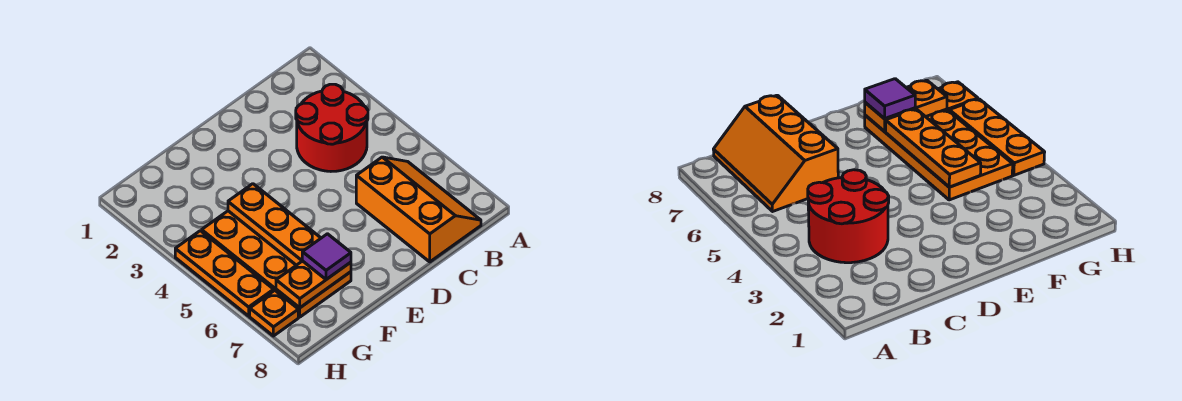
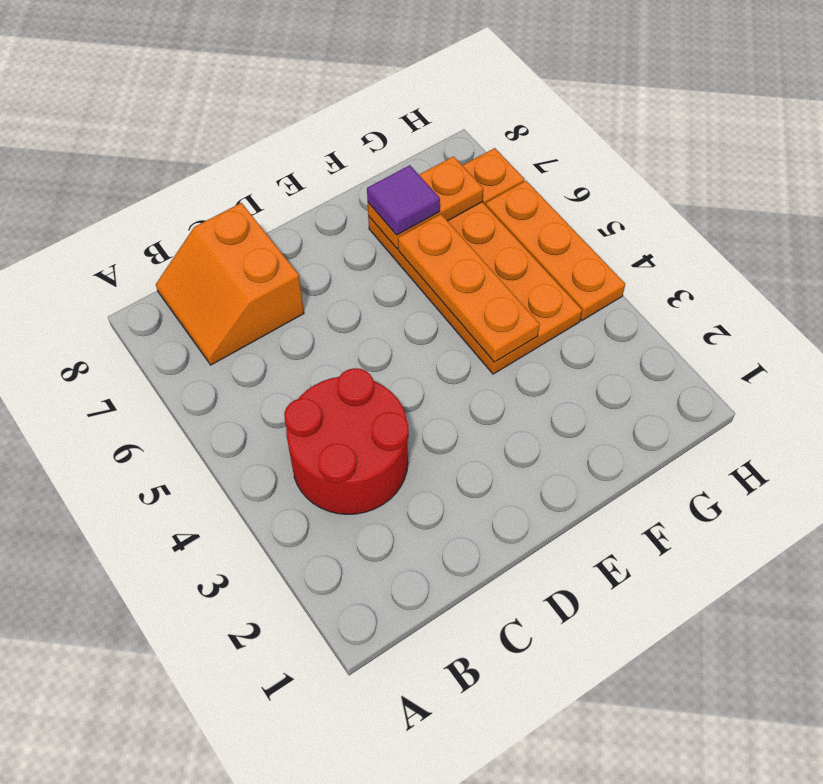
orange slope B6:C8 level 1 top C -> orange slope B7:C8 level 1 top C

